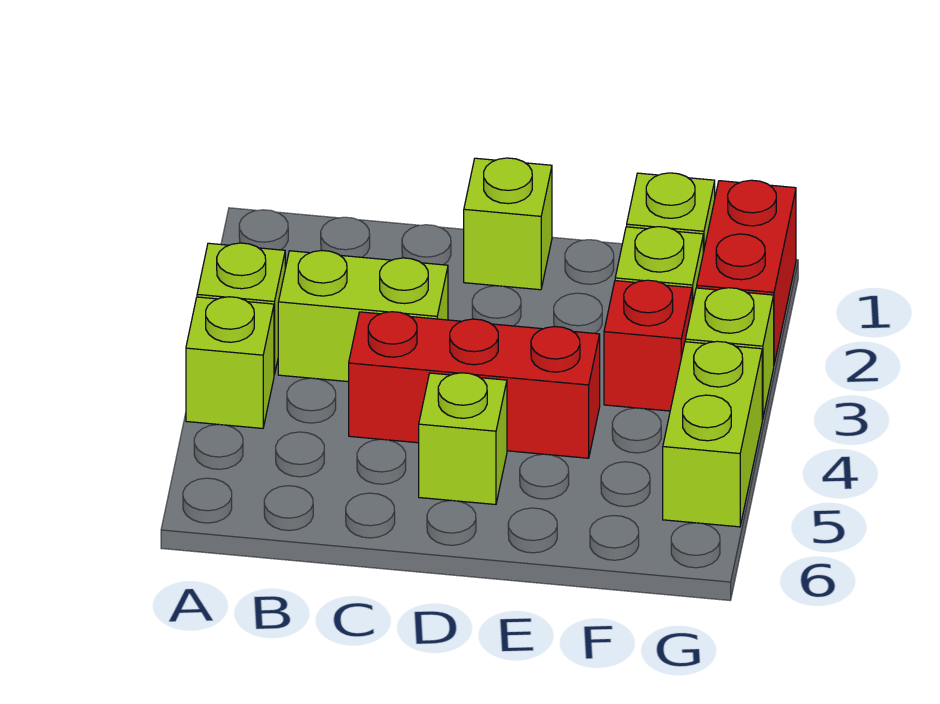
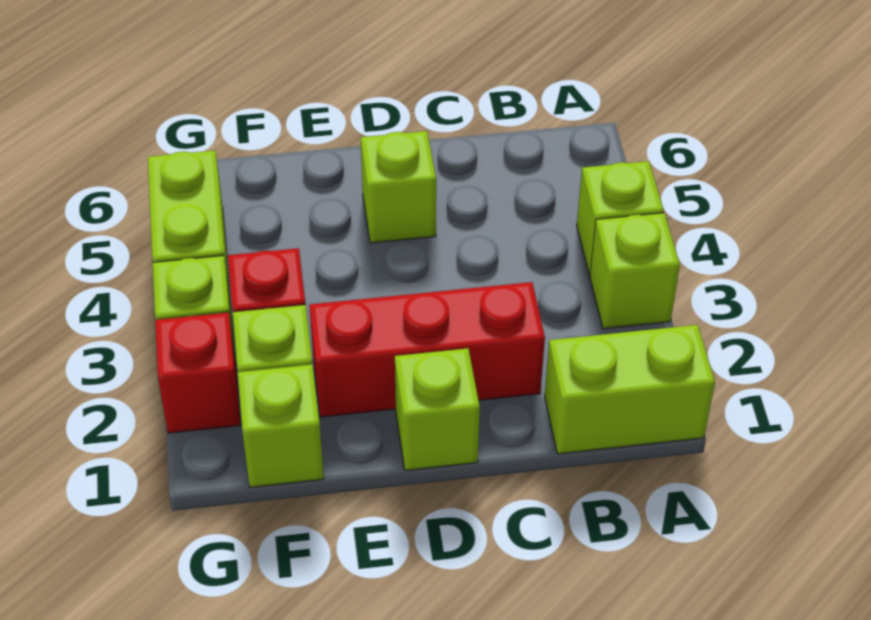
lime brick B3:C3 level 1 -> lime brick A1:B1 level 1
red brick C4:E4 level 1 -> red brick C2:E2 level 1
red brick G1:G2 level 1 -> red brick G2 level 1

